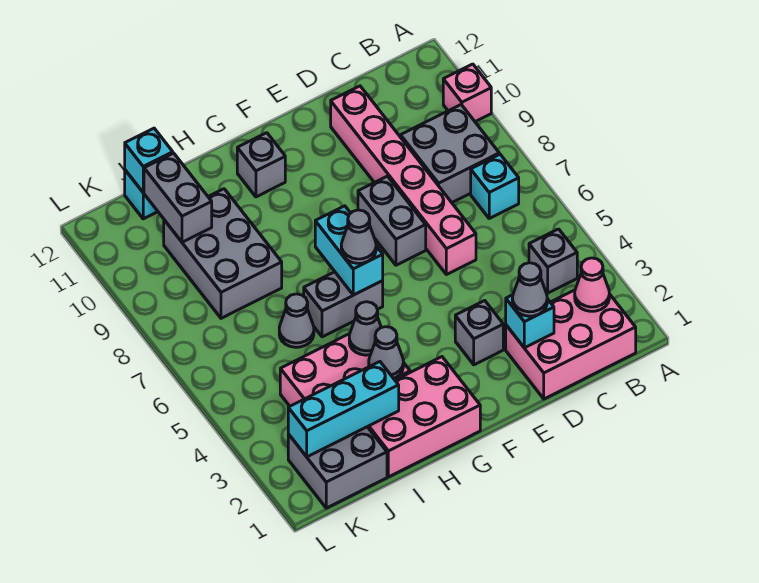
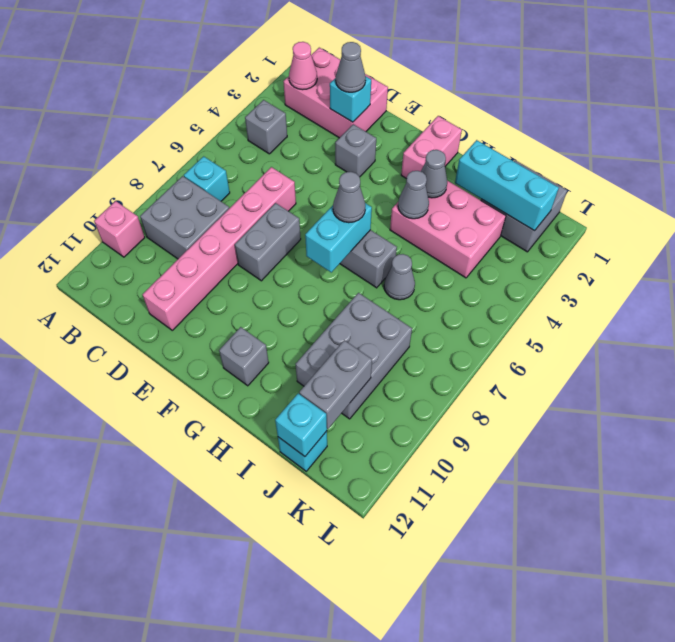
pink brick G1:I2 level 1 -> pink brick G1:G2 level 1

